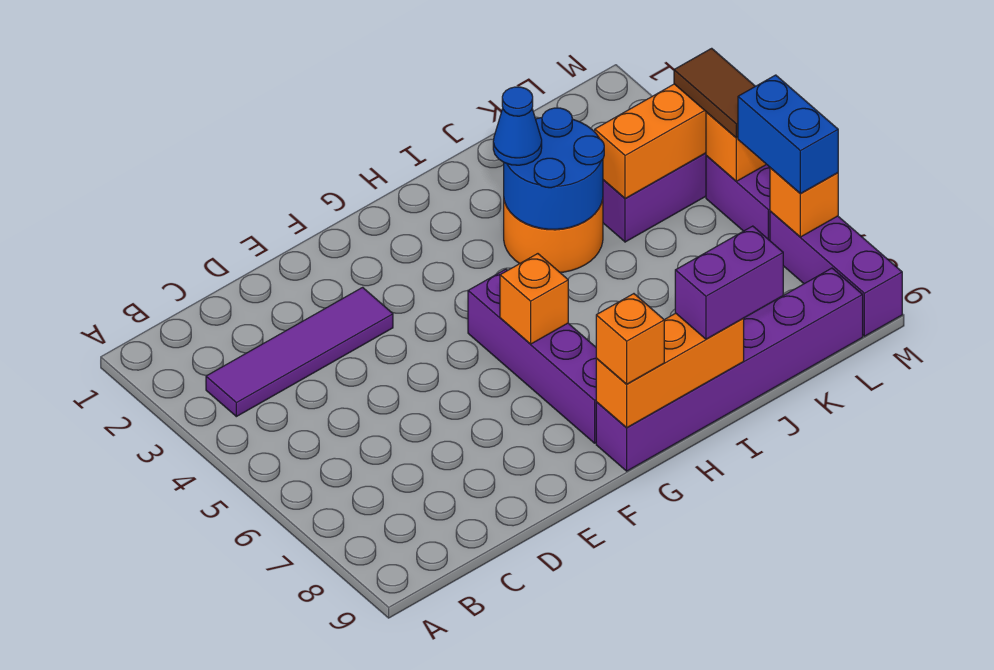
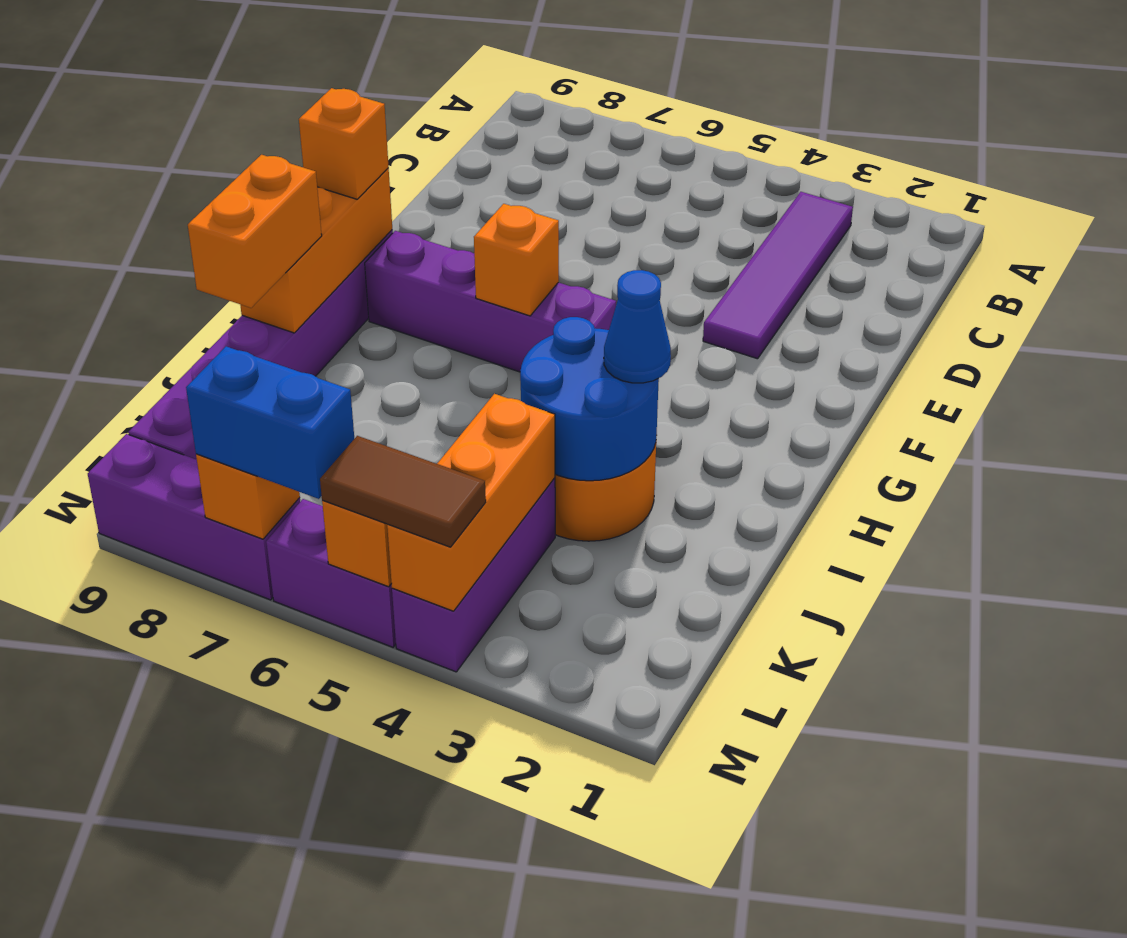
purple brick I9:J9 level 3 -> orange brick I9:J9 level 3

